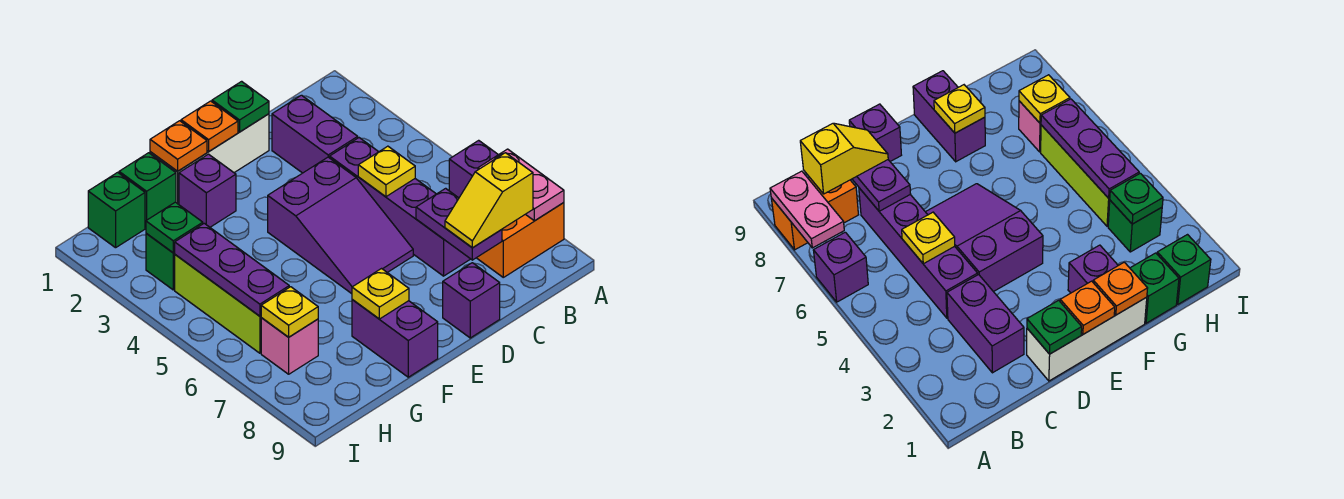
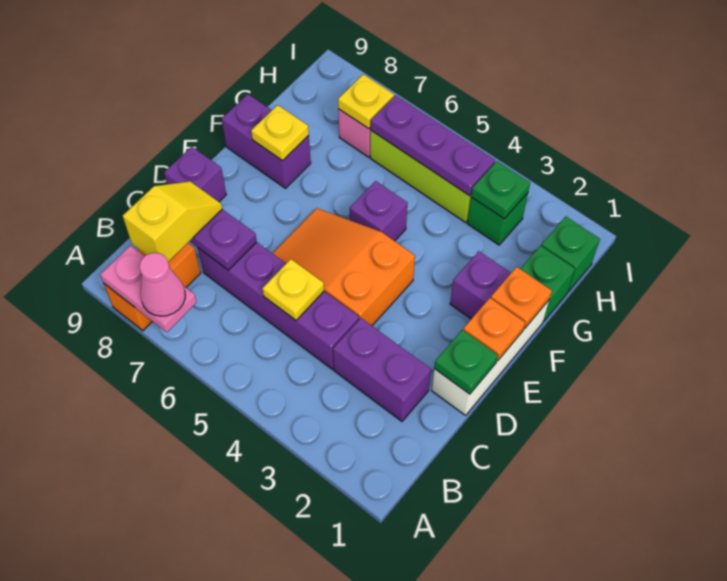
purple brick A6 level 1 -> purple brick F5 level 1
none -> pink cone A7 level 3
purple slope D4:E6 level 1 top 4 -> orange slope D4:E6 level 1 top 4

